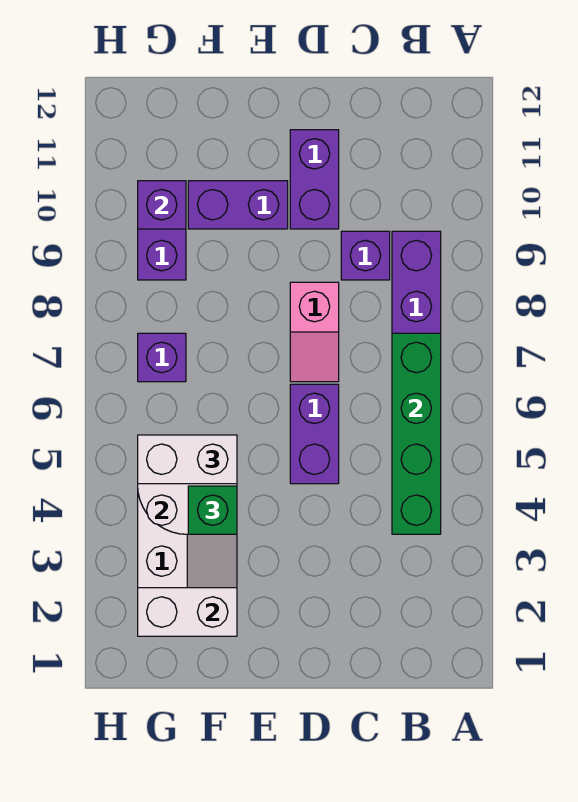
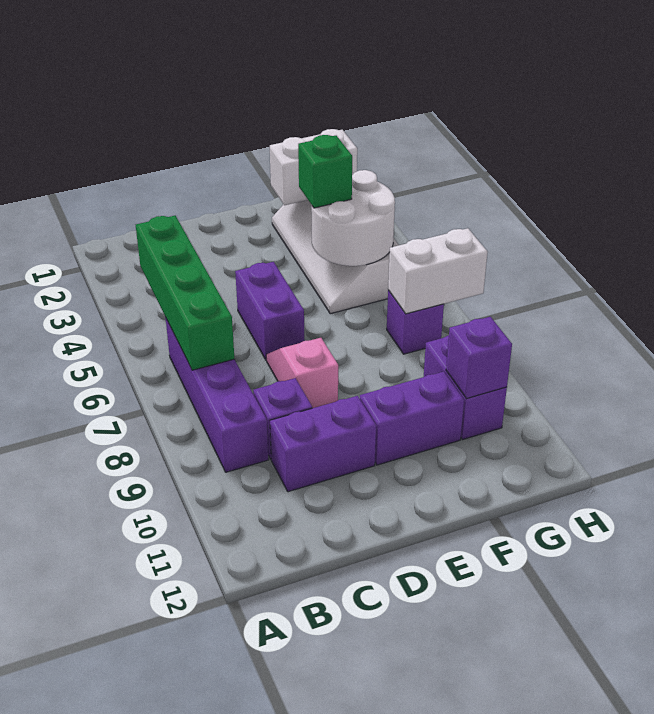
purple brick D10:D11 level 1 -> purple brick C10:D10 level 1
white brick F5:G5 level 3 -> white brick G7:H7 level 2

